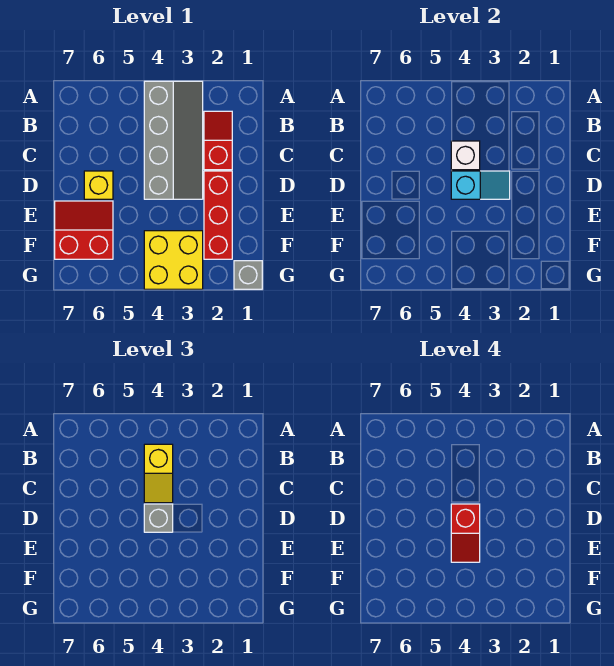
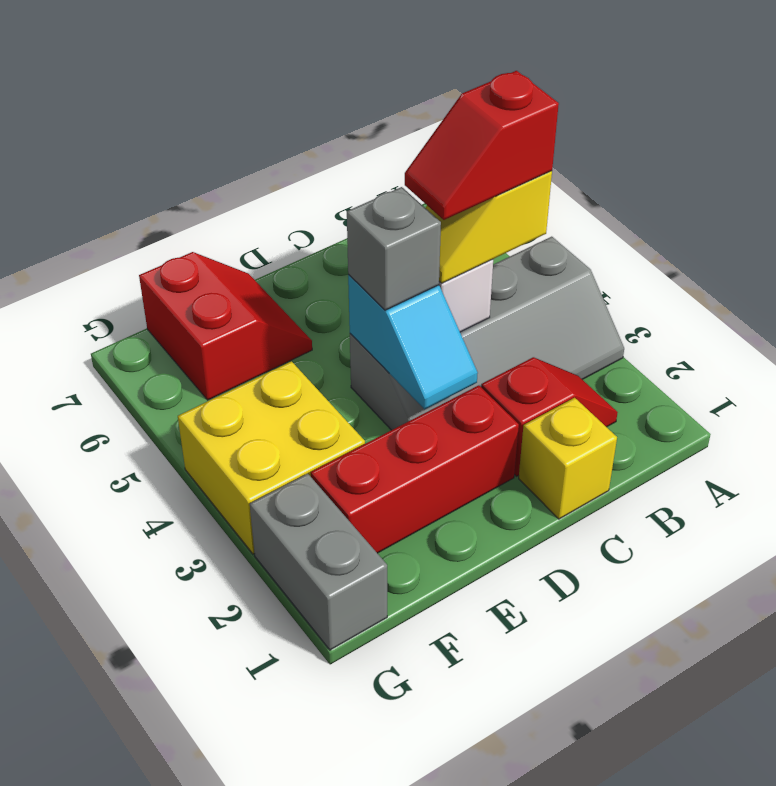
red slope D4:E4 level 4 top D -> red slope B4:C4 level 4 top B
yellow brick D6 level 1 -> yellow brick C1 level 1
grey brick G1 level 1 -> grey brick G1:G2 level 1

